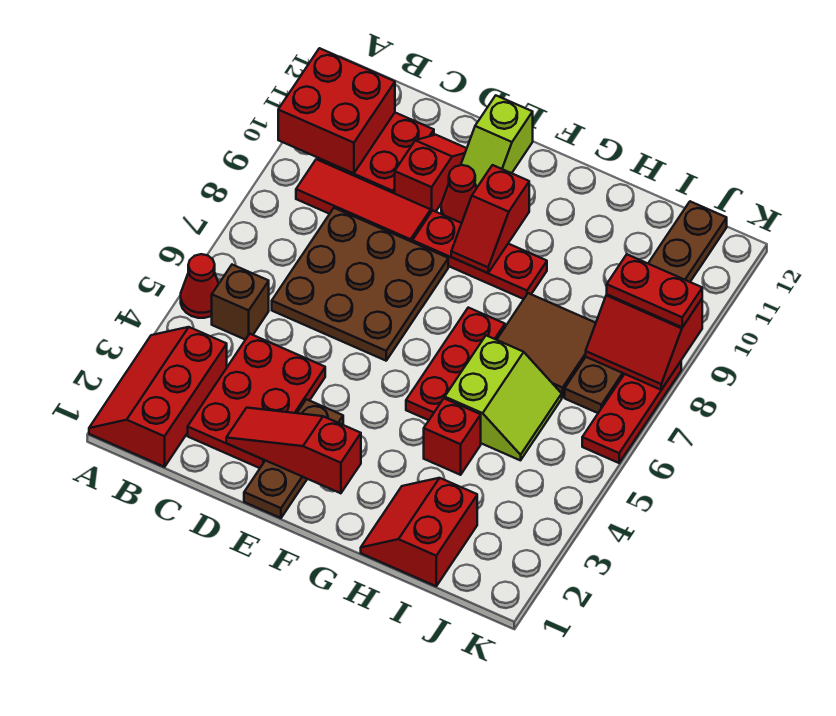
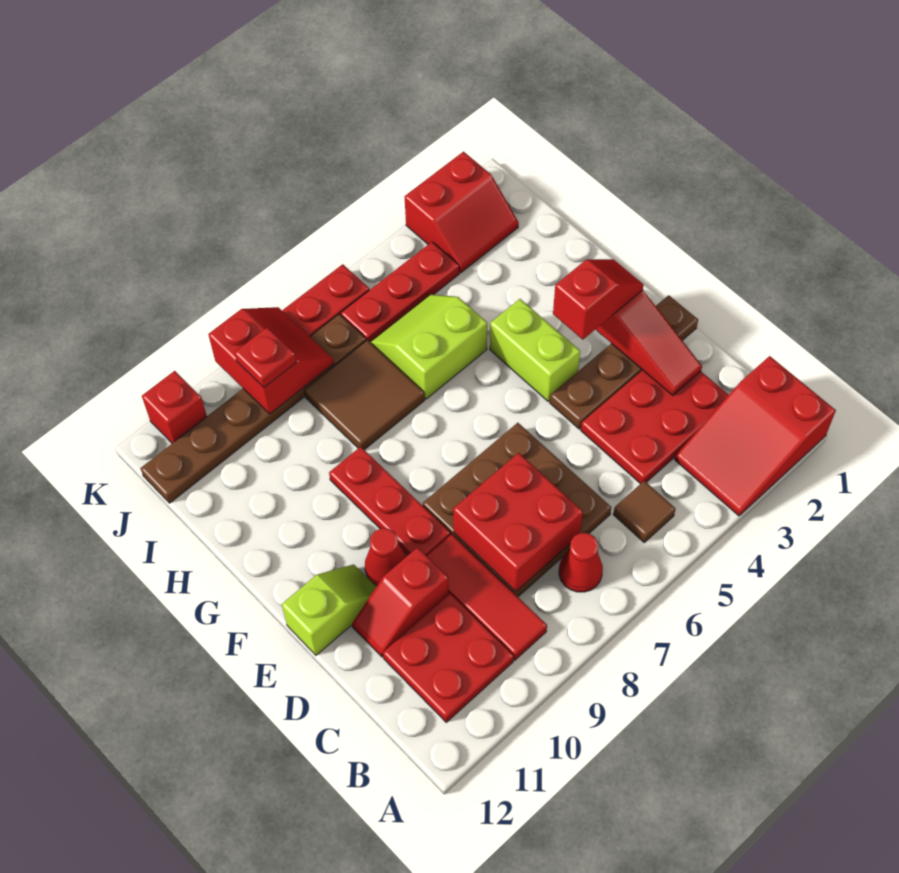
red slope A1:B3 level 1 top B -> red slope A1:B3 level 1 top 1
red cone A5 level 1 -> red cone B7 level 1
red brick A10:B11 level 2 -> red brick C7:D8 level 2
brown brick B5 level 1 -> brown tile B5 level 1
brown plate E1:E3 level 1 -> brown plate E1:E4 level 1
none -> lime brick F4:G4 level 1
red slope F9:F10 level 2 top 10 -> red slope F2:F3 level 3 top 3
red plate G5:G7 level 1 -> red plate J4:J6 level 1
red slope H1:I2 level 1 top I -> red slope J2:K3 level 1 top K
red brick H4 level 1 -> red brick K11 level 1
red plate J9:K9 level 3 -> red plate J9 level 3

